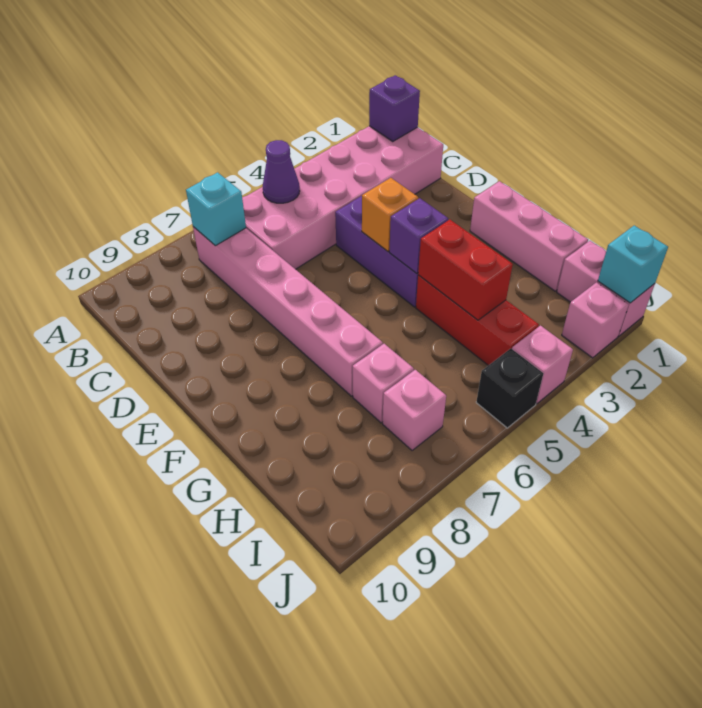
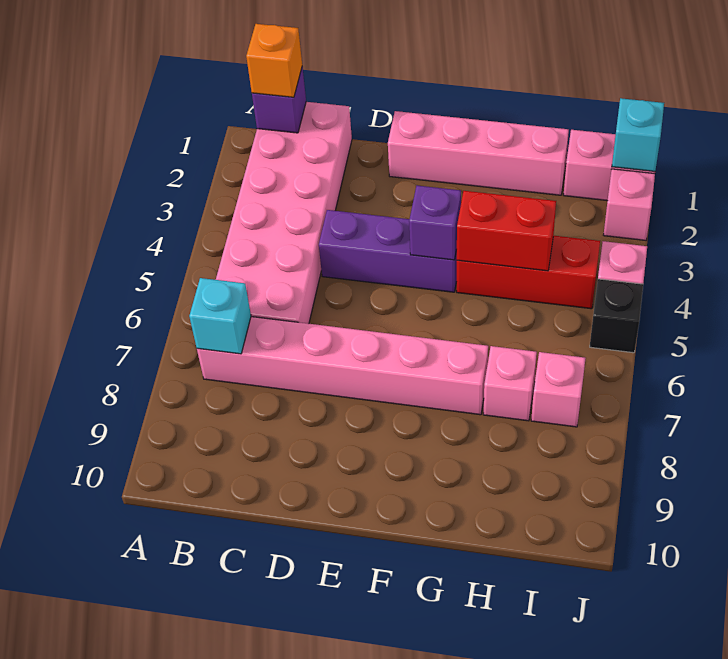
purple cone B5 level 2 -> none
orange brick E4 level 2 -> orange brick B1 level 3
pink brick F1:H1 level 1 -> pink brick E1:H1 level 1

